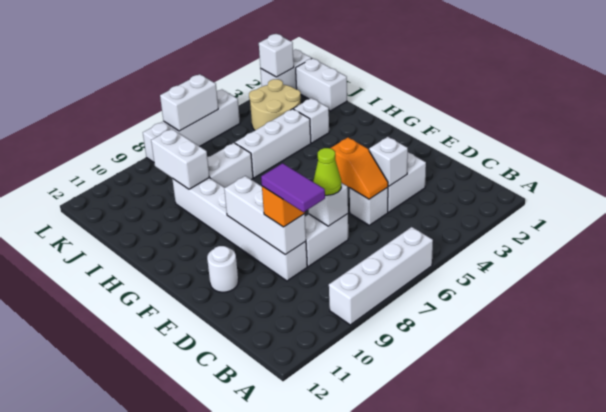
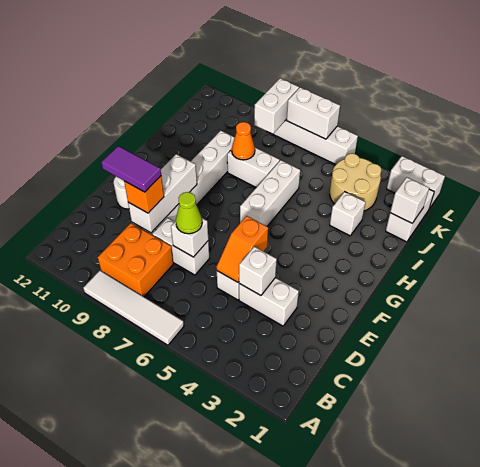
white brick A6:A9 level 1 -> white tile A6:A9 level 1
none -> orange brick B8:C9 level 1
purple tile C9:D9 level 4 -> purple tile D9:D10 level 4
white brick I4:I6 level 1 -> white brick G6:I6 level 1
none -> orange cone I8 level 2
white brick I9:J9 level 2 -> white brick K8:L8 level 2
white brick L2 level 2 -> white brick J1 level 2

